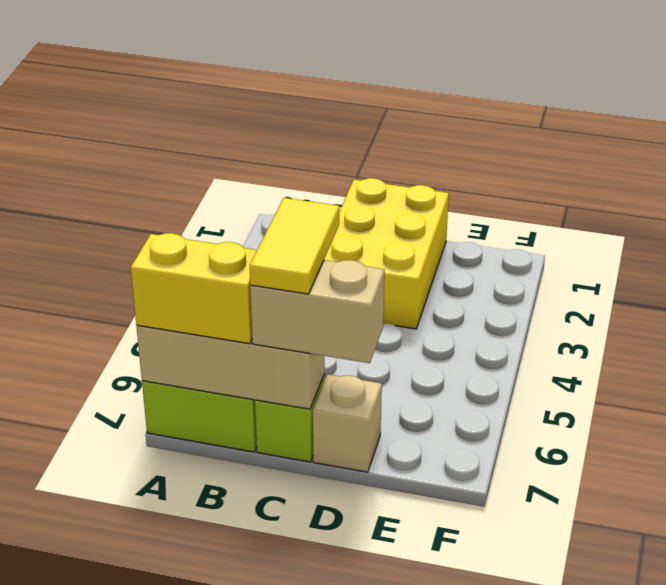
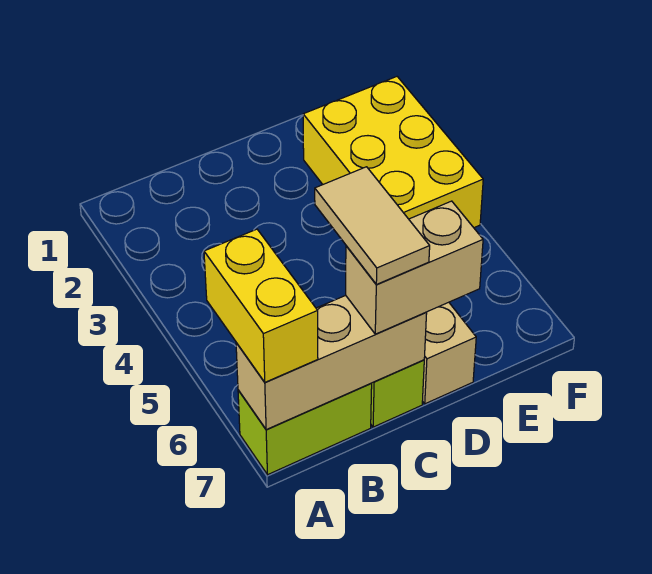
yellow brick A7:B7 level 3 -> yellow brick A6:A7 level 3
yellow brick C1:D3 level 1 -> yellow brick E2:F4 level 1
yellow tile C6:C7 level 4 -> tan tile C6:C7 level 4

